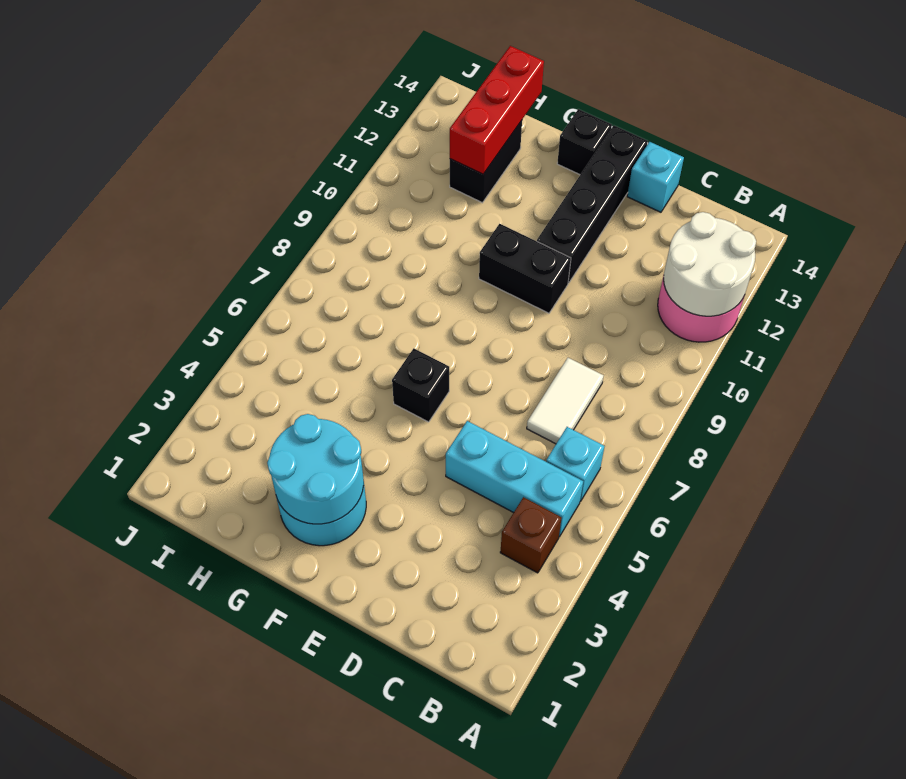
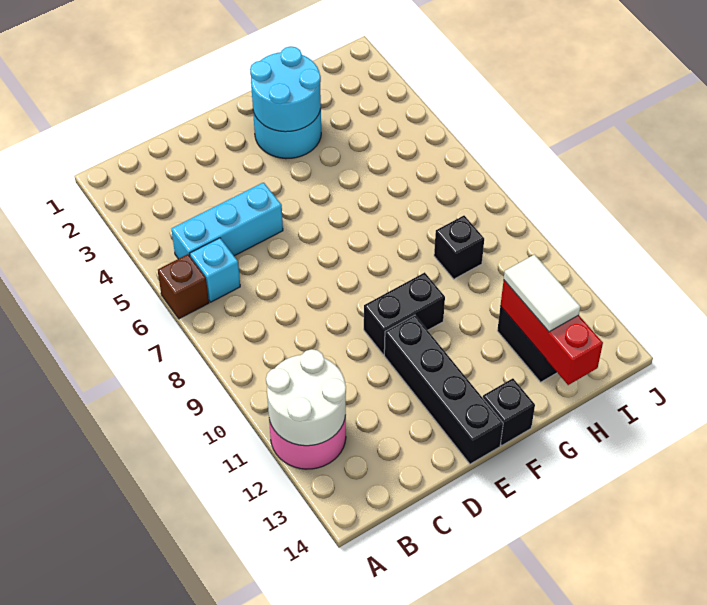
brown brick B4 level 1 -> brown brick A6 level 1
white tile C7:C8 level 1 -> white tile H12:H13 level 3
cyan brick D14 level 1 -> none
black brick F6 level 1 -> black brick H9 level 1

